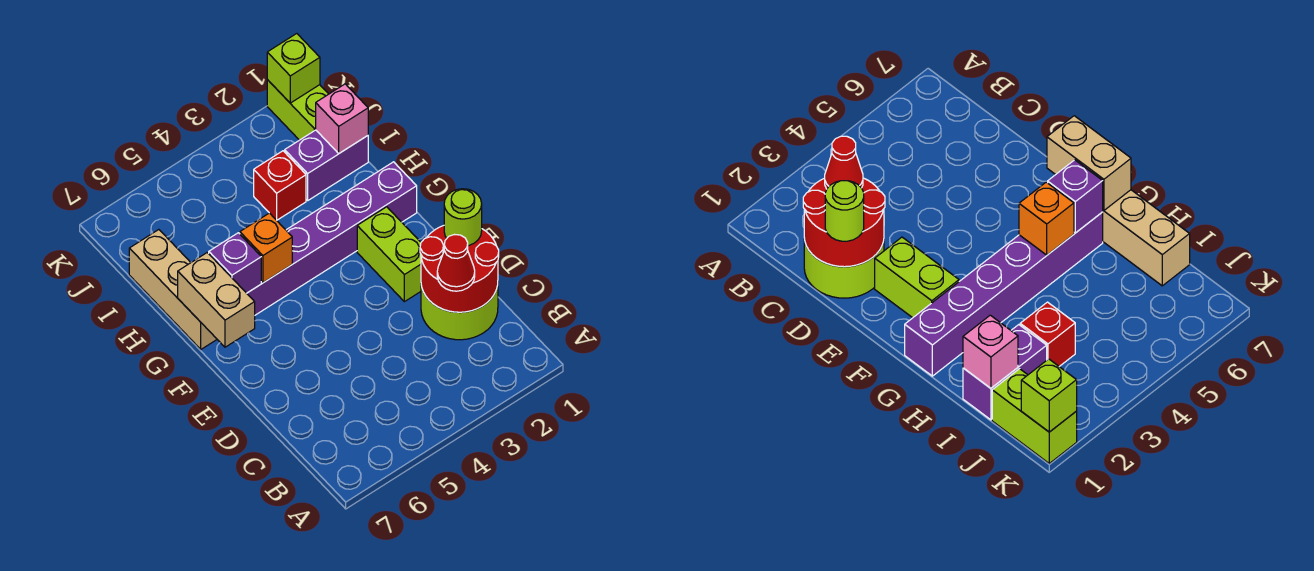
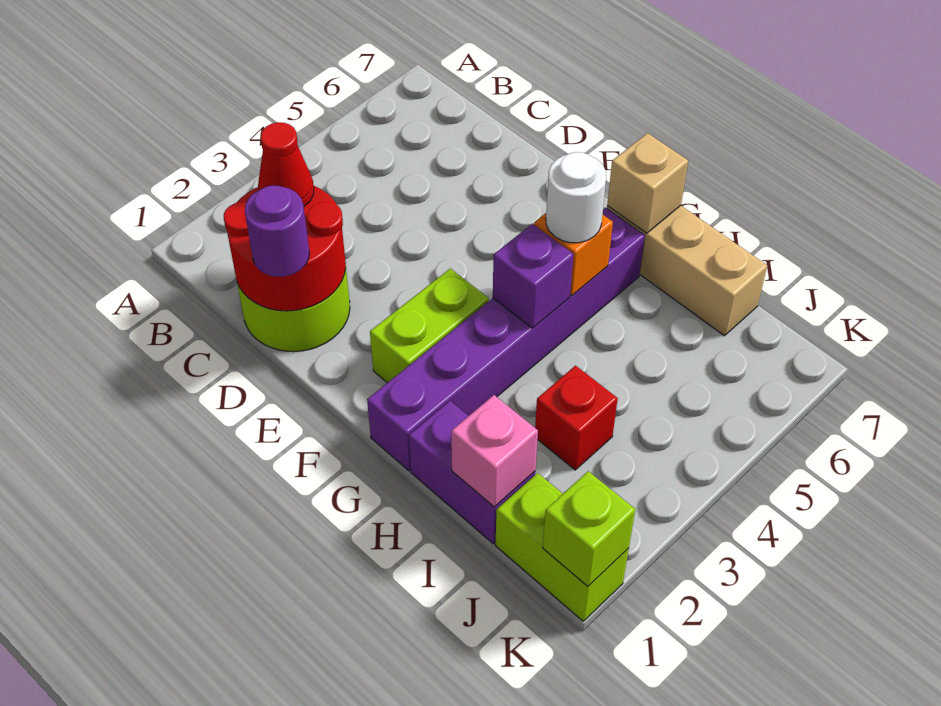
lime round brick D1 level 3 -> purple round brick D1 level 3
lime brick E2:F2 level 1 -> lime brick F2:F3 level 1
tan brick F7:G7 level 2 -> tan brick G7 level 2
none -> white round brick G5 level 3
purple brick G6 level 2 -> purple brick G4 level 2
purple brick I1:I2 level 1 -> purple brick H1:I1 level 1

